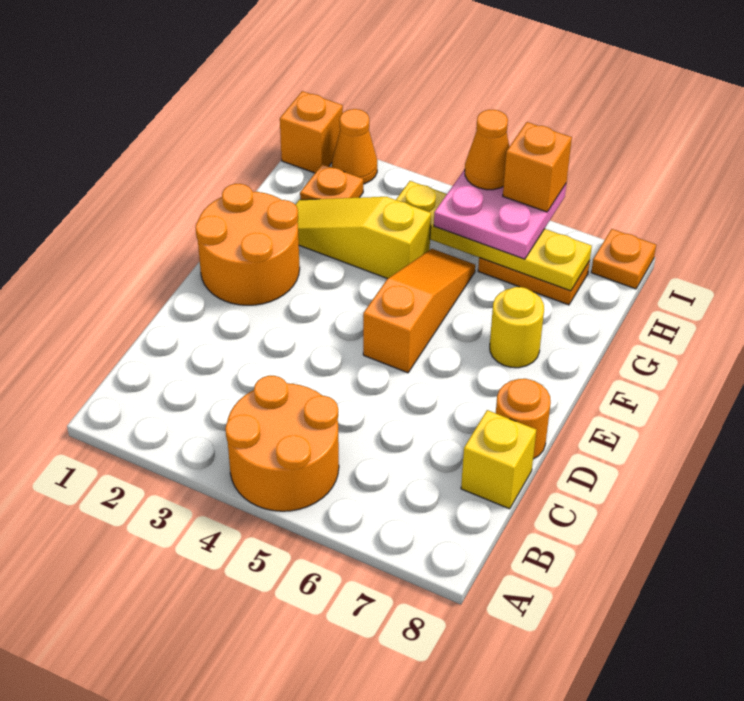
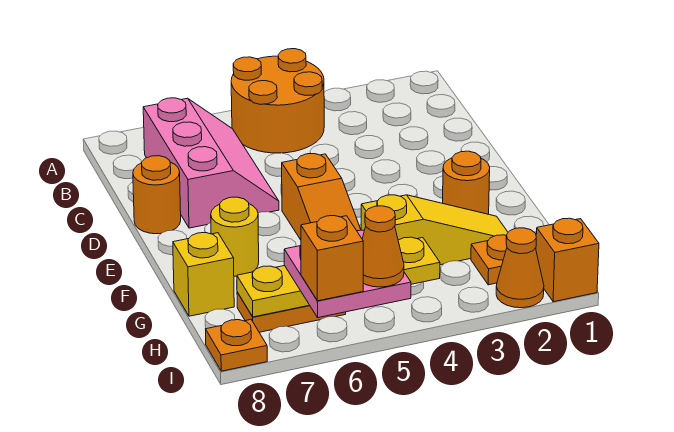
none -> pink slope B6:D7 level 1 top 7
yellow brick C8 level 1 -> yellow brick G8 level 1
orange round brick E1:F2 level 1 -> orange round brick F2 level 1

